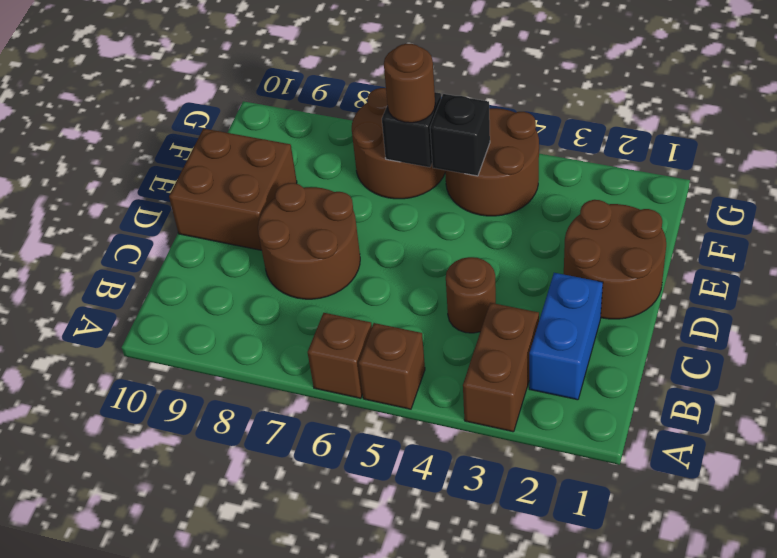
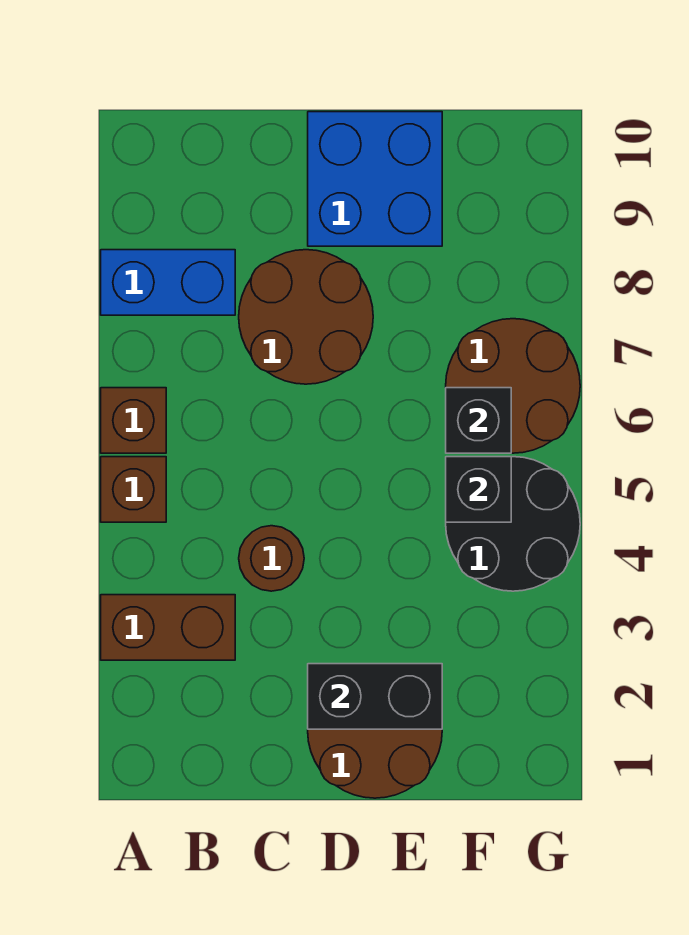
blue brick B2:C2 level 1 -> blue brick A8:B8 level 1
none -> black brick D2:E2 level 2
brown brick D9:E10 level 1 -> blue brick D9:E10 level 1
brown round brick F4:G5 level 1 -> black round brick F4:G5 level 1
brown round brick F6 level 3 -> none

